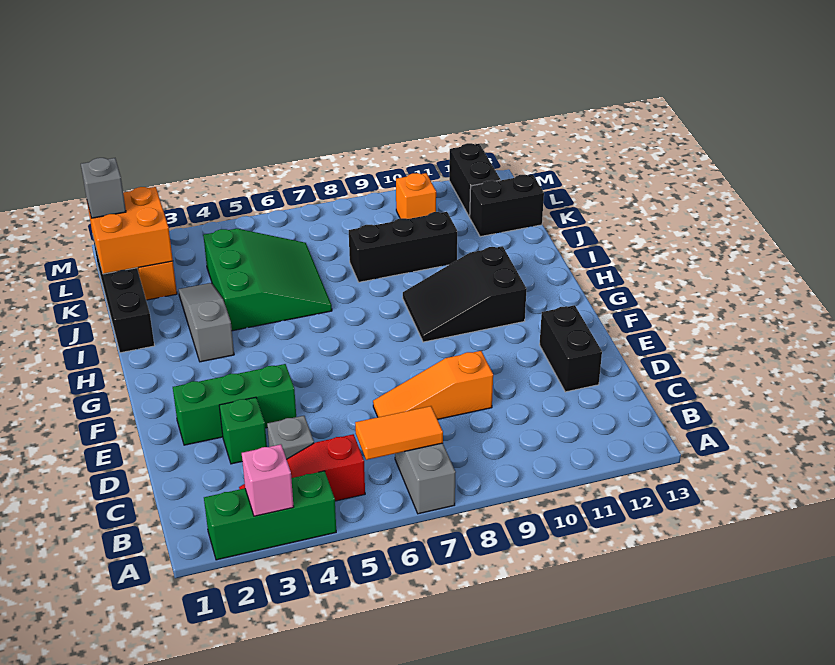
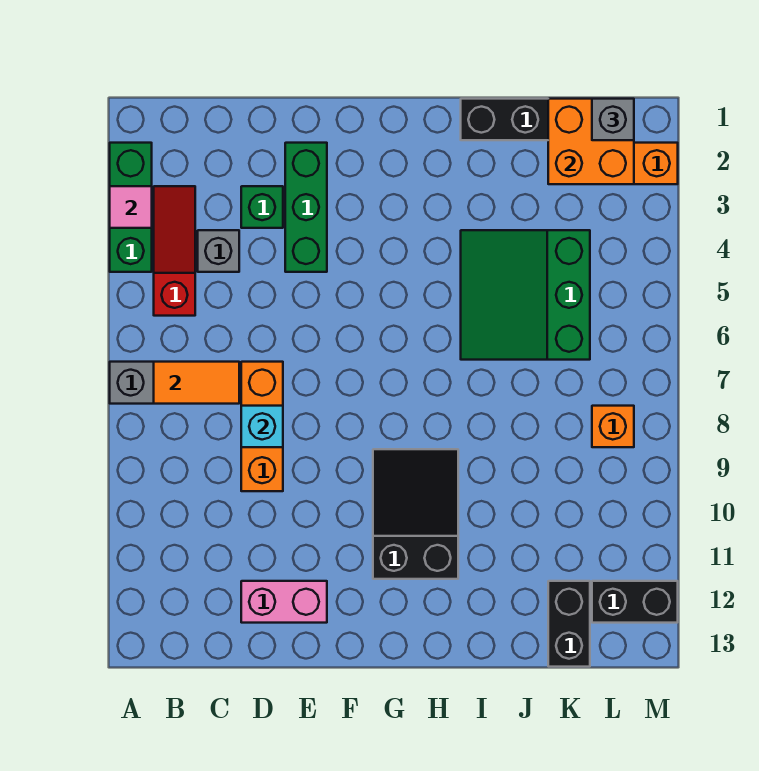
pink brick A3 level 2 -> pink tile A3 level 2
orange tile B6:B7 level 2 -> orange tile B7:C7 level 2
orange slope D7:D9 level 1 top 9 -> orange brick D7:D9 level 1
none -> cyan brick D8 level 2
black brick D12:E12 level 1 -> pink brick D12:E12 level 1
grey slope H3:J3 level 1 top H -> none
green slope I4:K6 level 1 top 4 -> green slope I4:K6 level 1 top K
black brick J8:J10 level 1 -> none
orange brick L10 level 1 -> orange brick L8 level 1

